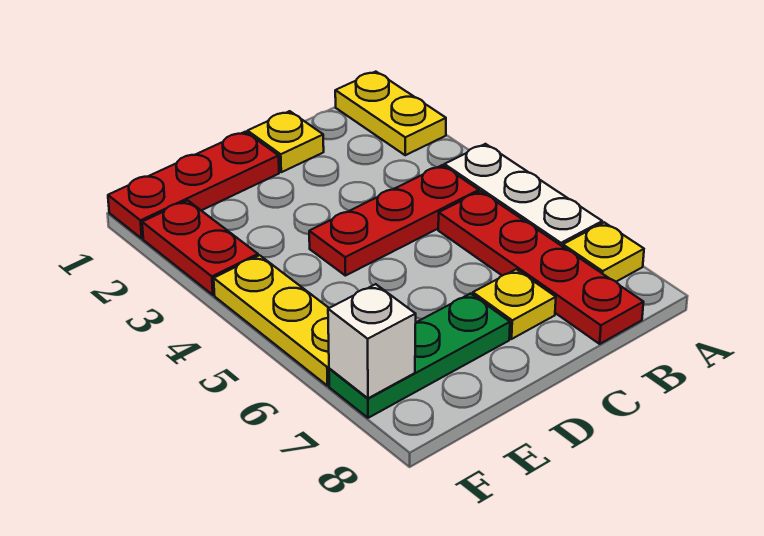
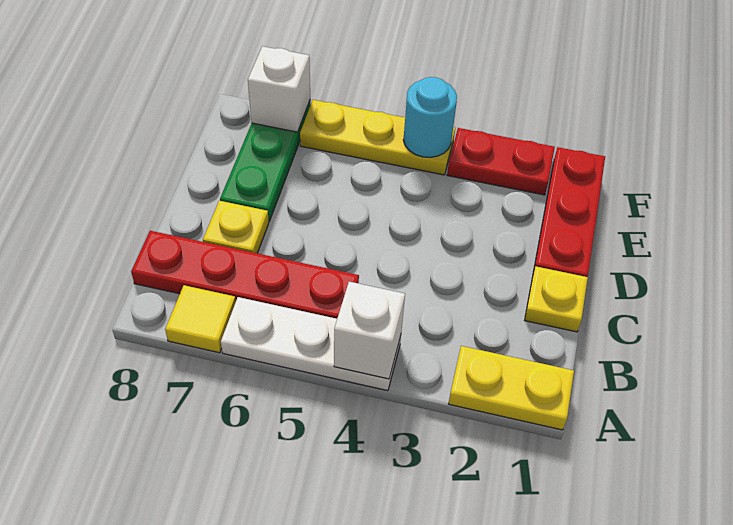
none -> white brick A4 level 2
yellow plate A7 level 1 -> yellow tile A7 level 1
red plate B4:D4 level 1 -> none
none -> cyan round brick F4 level 2

